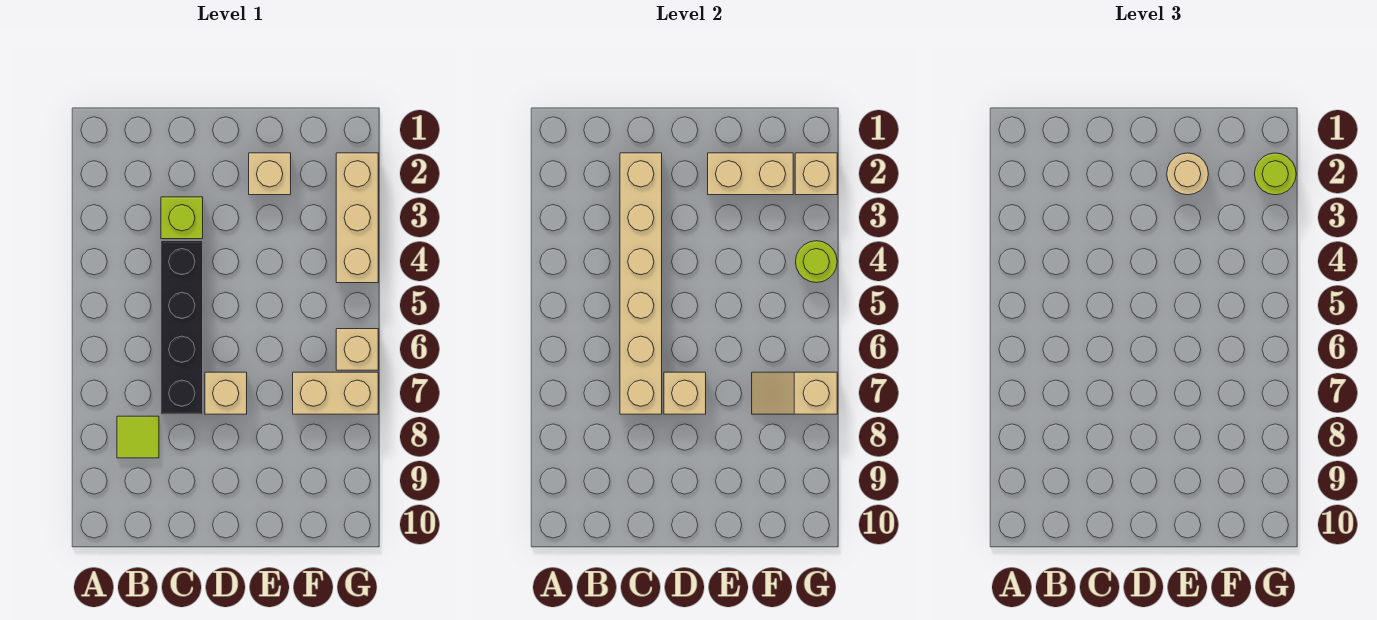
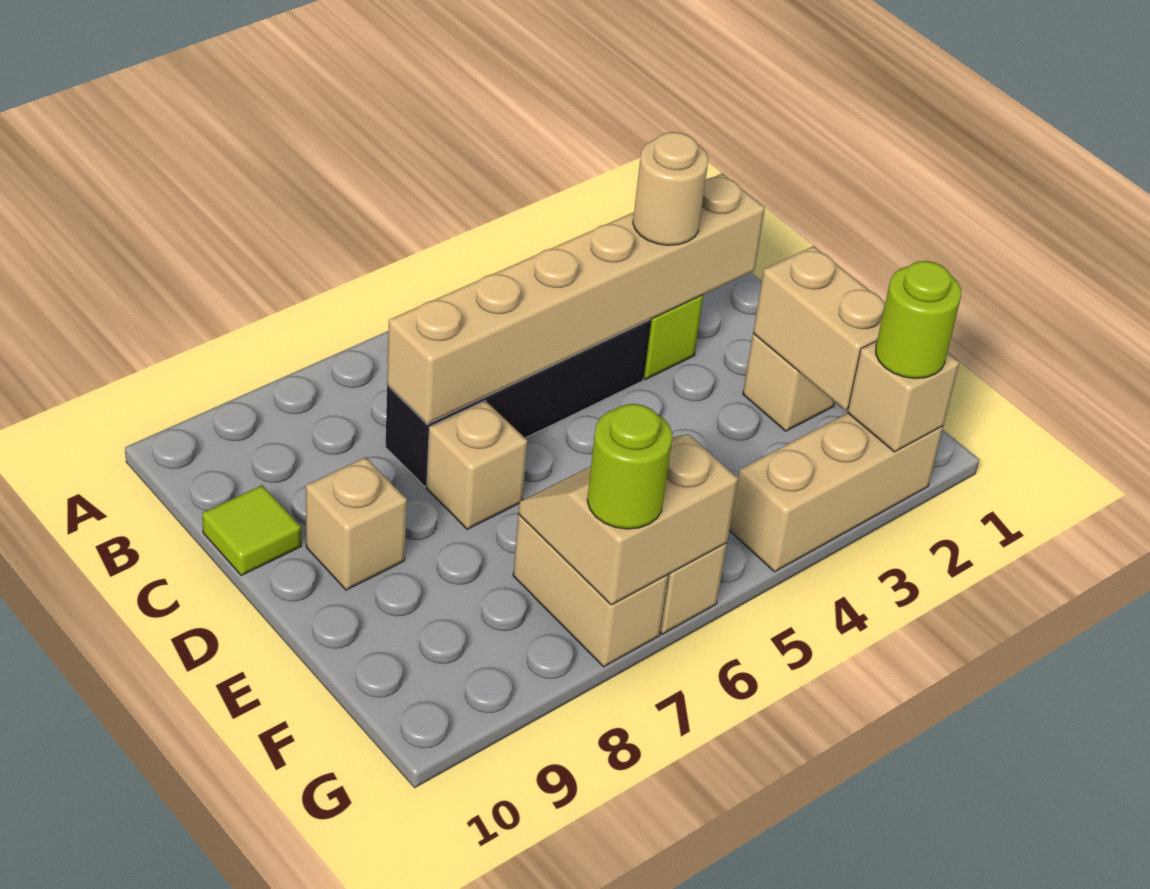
lime tile B8 level 1 -> lime tile C10 level 1
tan brick D7 level 2 -> tan brick D9 level 1
tan round brick E2 level 3 -> tan round brick C3 level 3
tan slope F7:G7 level 2 top G -> tan slope F6:G7 level 2 top G
lime round brick G4 level 2 -> lime round brick G7 level 3

